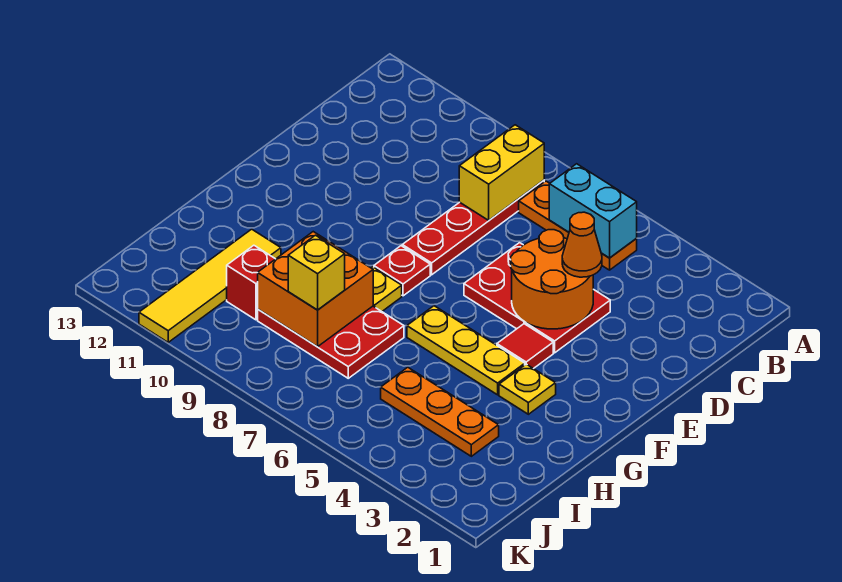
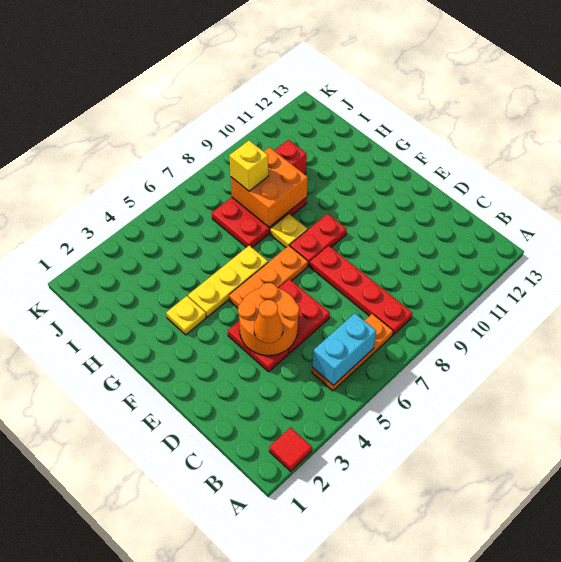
yellow brick B8:C8 level 2 -> none
red tile F4 level 1 -> red tile A2 level 1
red plate F8 level 1 -> red plate F8:F9 level 1
yellow tile H11:K11 level 1 -> none
orange plate I3:I5 level 1 -> orange plate F5:F7 level 1

